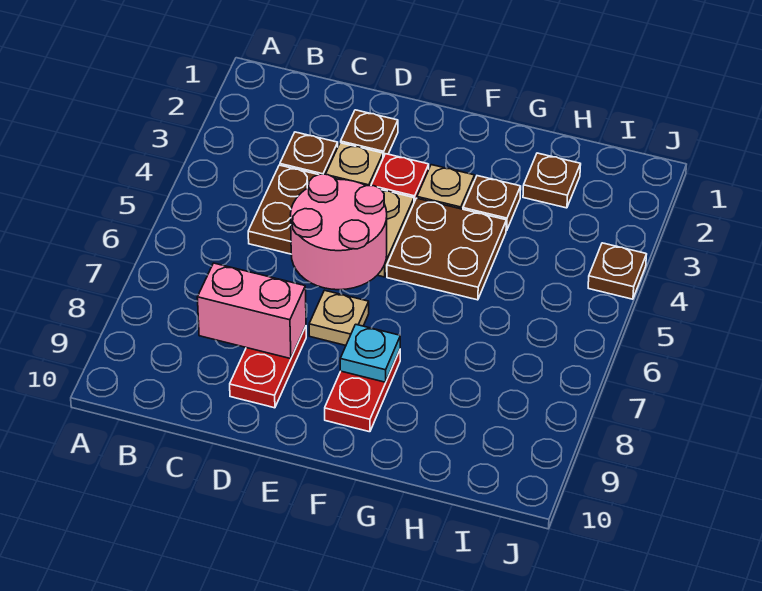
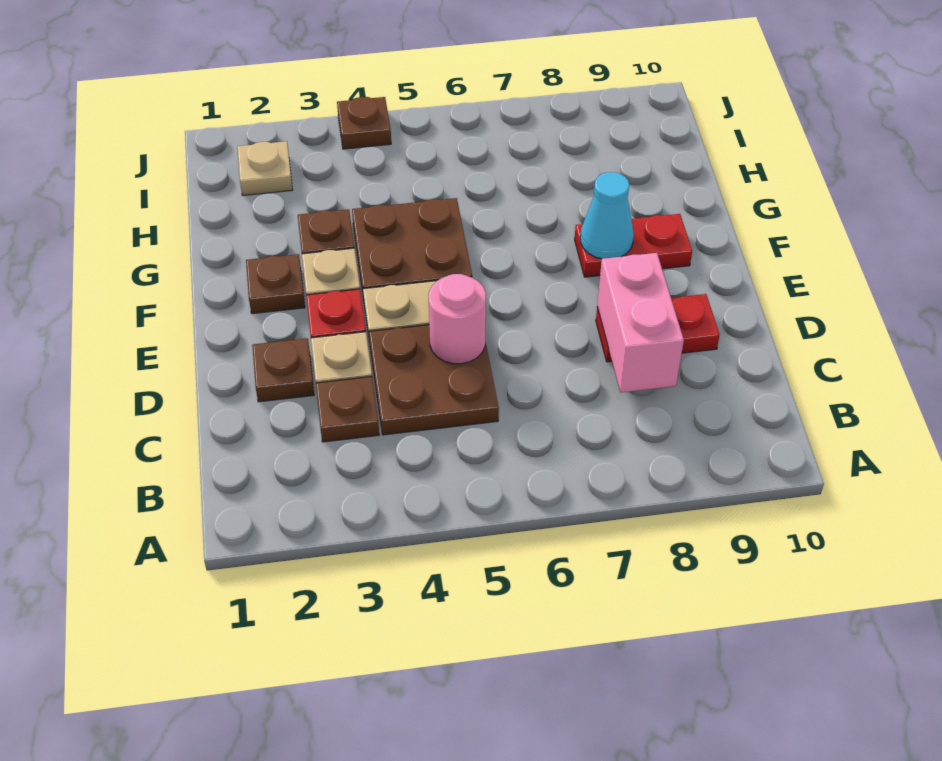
pink round brick D5:E6 level 2 -> pink round brick D5 level 2
tan plate E7 level 1 -> tan plate I2 level 1
cyan plate F8 level 2 -> cyan cone F8 level 2
brown plate H2 level 1 -> brown plate F2 level 1

